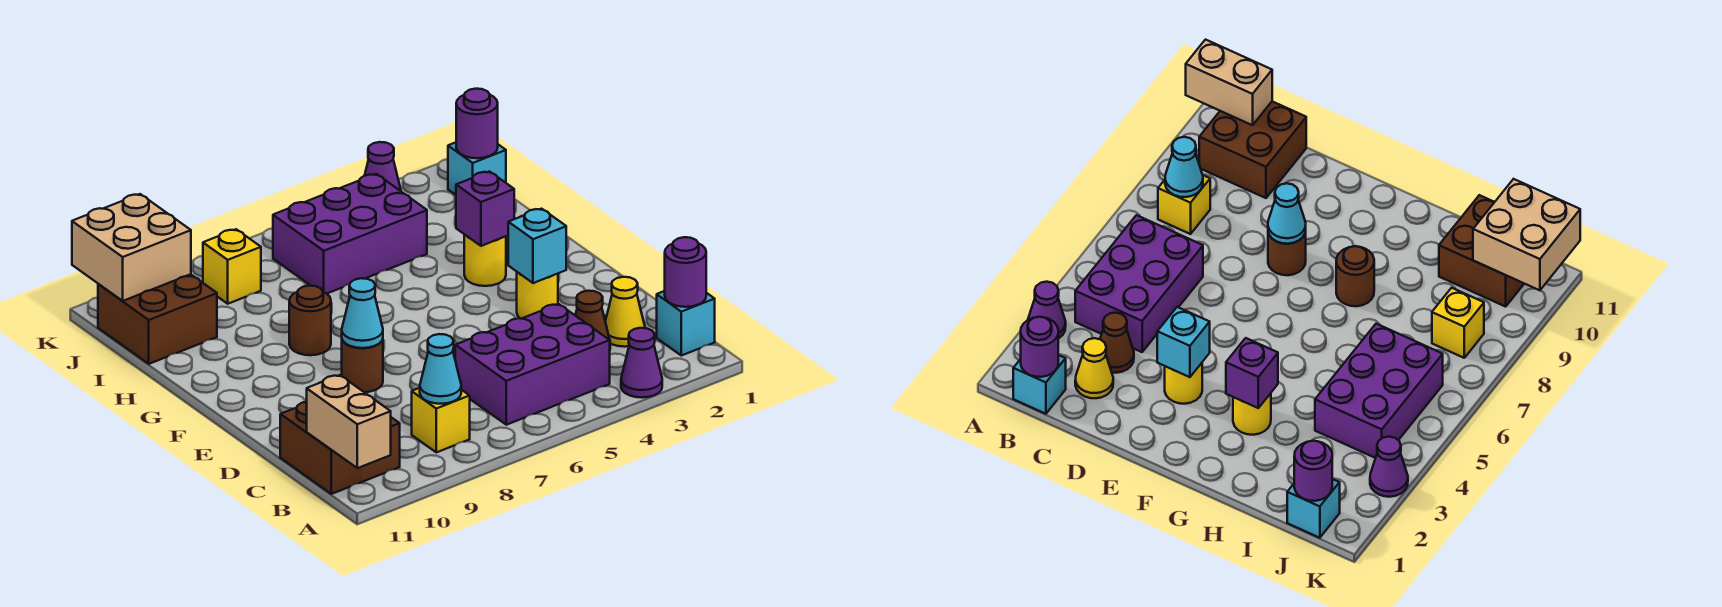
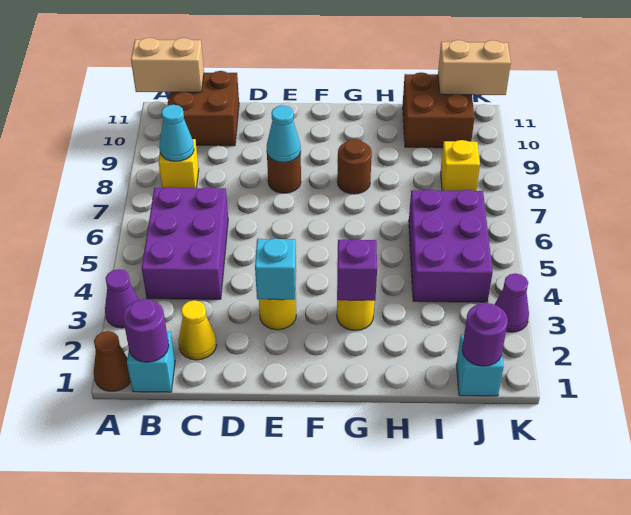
brown cone C3 level 1 -> brown cone A1 level 1
tan brick J10:K11 level 2 -> tan brick J11:K11 level 2

